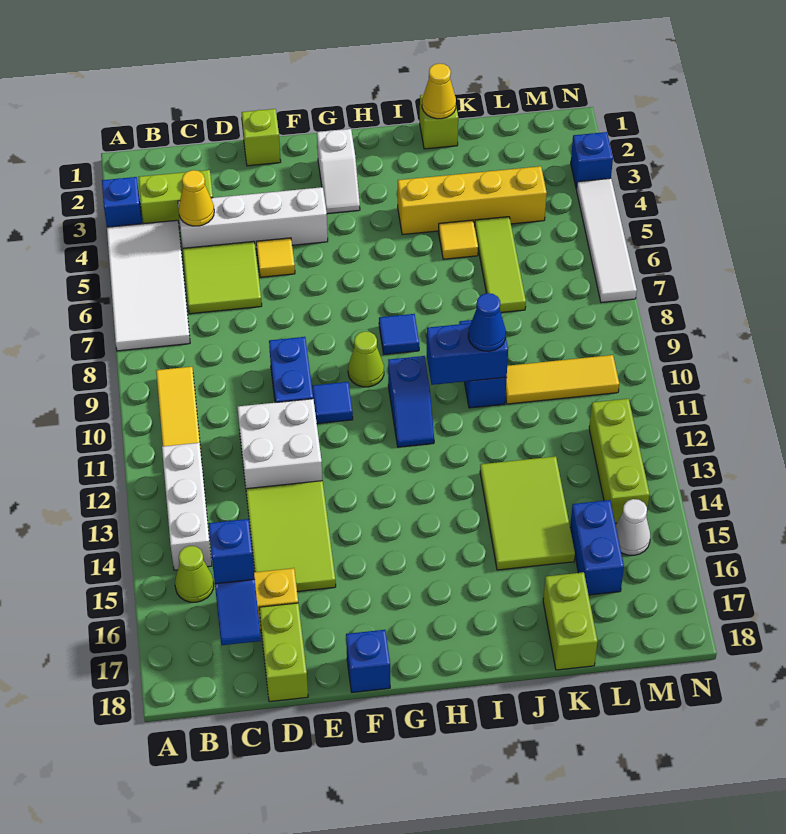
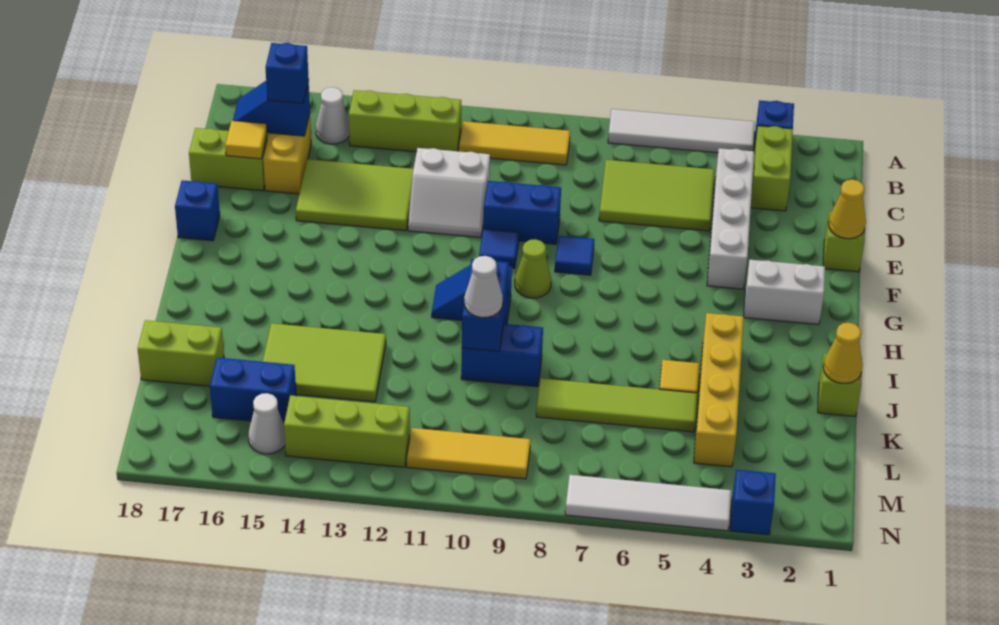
white tile A4:B7 level 1 -> white tile A4:A7 level 1
white brick B12:B14 level 1 -> lime brick B12:B14 level 1
lime cone B15 level 1 -> white cone B15 level 1
yellow cone C4 level 2 -> yellow cone E1 level 2
lime tile C5:D6 level 1 -> lime tile C5:D7 level 1
white brick D11:E12 level 1 -> white slope D11:E12 level 1 top D
yellow tile E5 level 1 -> yellow tile D17 level 2
white slope G2:G3 level 1 top 2 -> white brick G2:G3 level 1
blue tile H8 level 1 -> blue tile F8 level 1
blue cone J10 level 3 -> white cone J10 level 3
lime tile K5:K7 level 1 -> lime tile K5:K8 level 1
yellow tile K10:M10 level 1 -> yellow tile M9:M11 level 1

